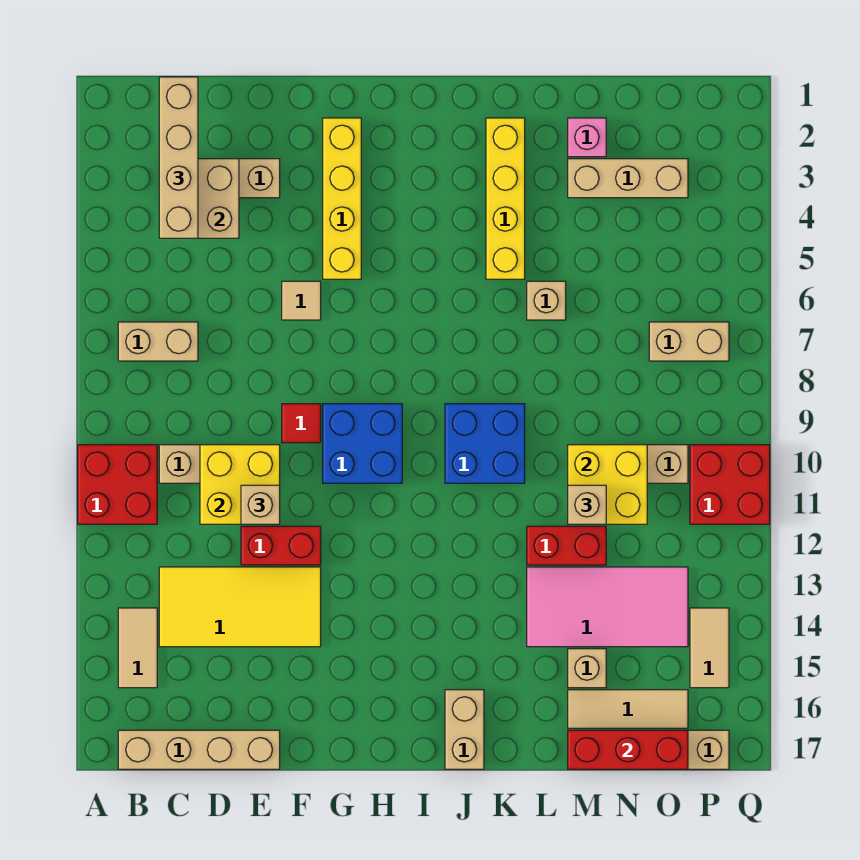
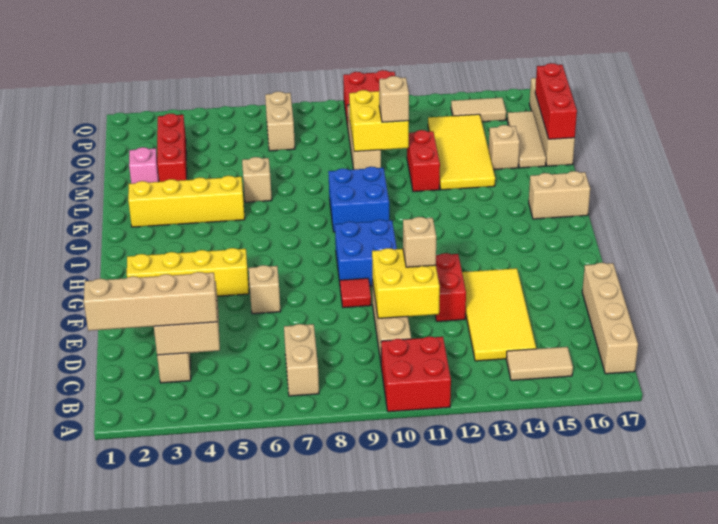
tan tile F6 level 1 -> tan brick F6 level 1
pink tile L13:O14 level 1 -> yellow tile L13:O14 level 1
tan brick M3:O3 level 1 -> red brick M3:O3 level 1

